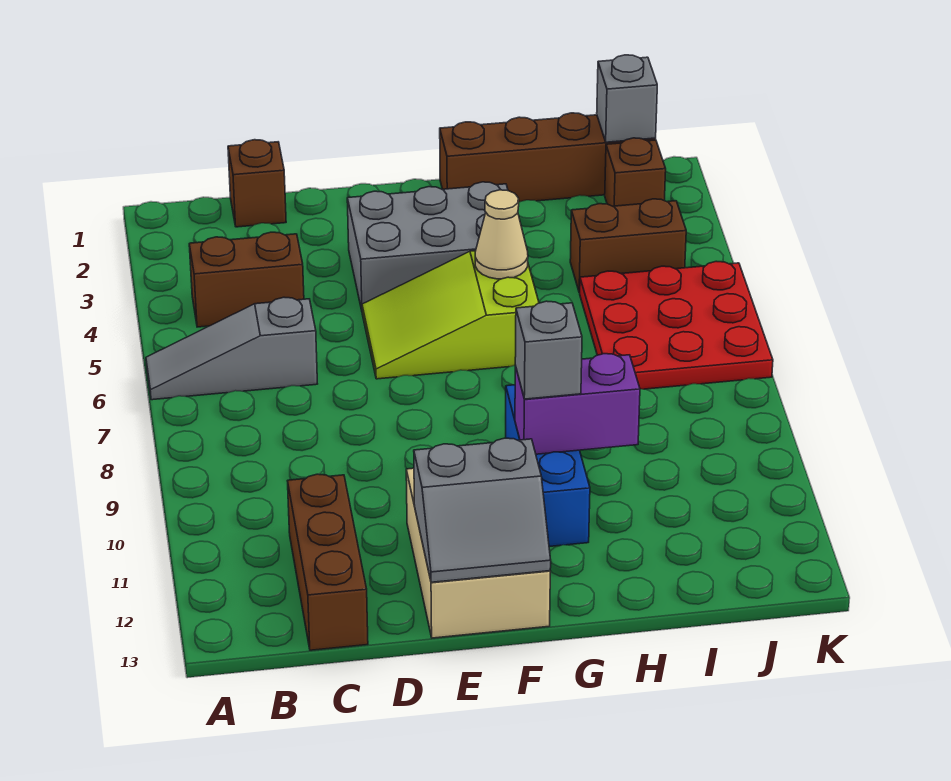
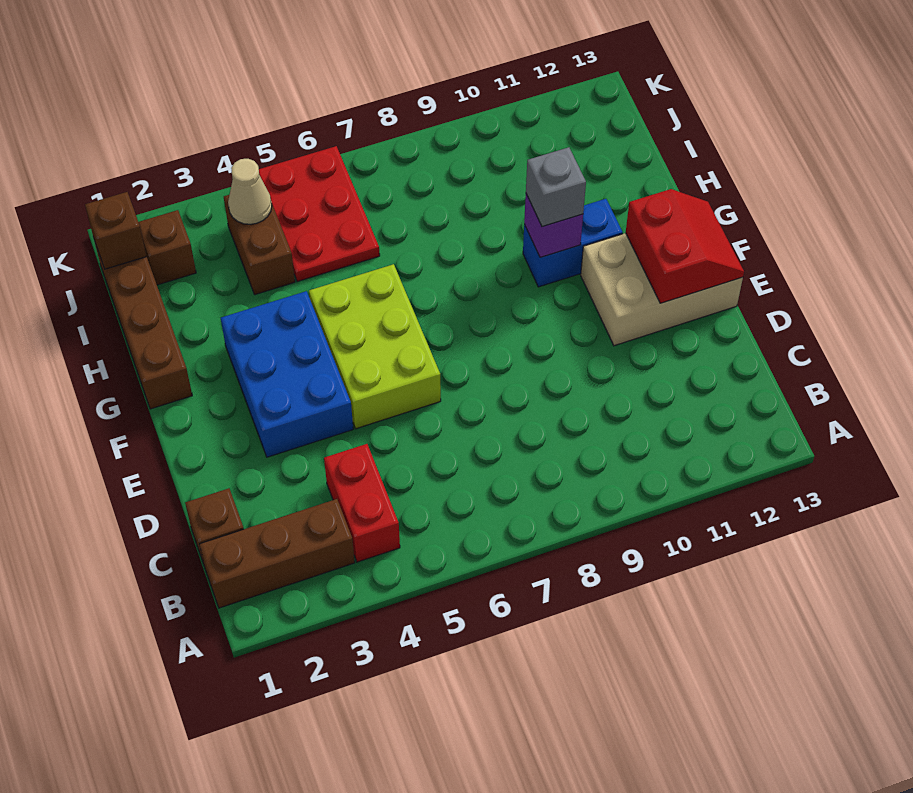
grey slope A6:C6 level 1 top C -> none
brown brick B4:C4 level 1 -> red brick B4:C4 level 1
brown brick C11:C13 level 1 -> brown brick B1:B3 level 1
grey brick E3:G4 level 1 -> blue brick E3:G4 level 1
lime slope E5:G6 level 1 top G -> lime brick E5:G6 level 1
grey slope E12:F13 level 2 top 12 -> red slope E12:F13 level 2 top 12
tan cone G5 level 2 -> tan cone J4 level 2
blue brick G9:G11 level 1 -> blue brick G10:G11 level 1
purple brick G10:H10 level 2 -> purple brick G10 level 2
red plate I5:K7 level 1 -> red plate I5:K6 level 1
grey brick J1 level 2 -> brown brick J1 level 2

